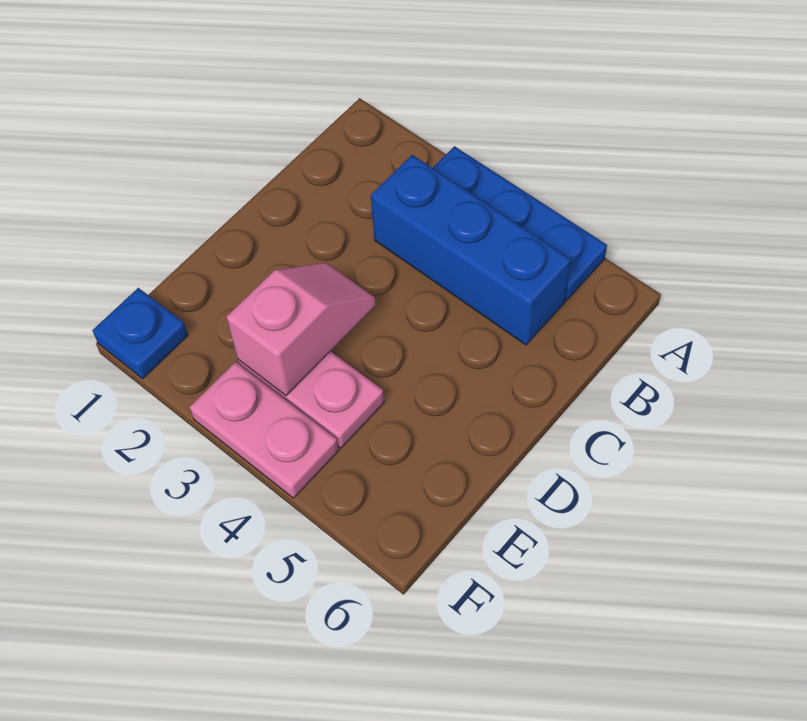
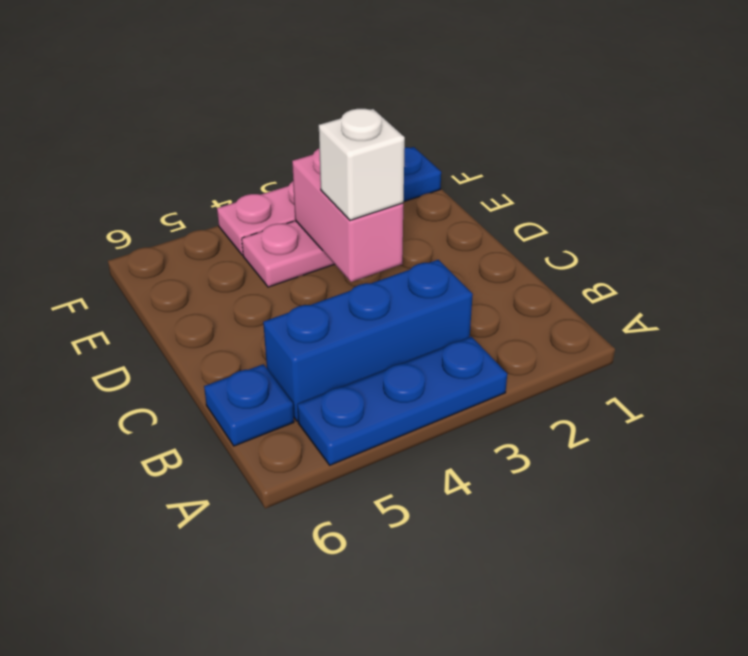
none -> blue plate B6 level 1
pink slope D3:E3 level 2 top E -> pink brick D3:E3 level 2
none -> white brick D3 level 3

